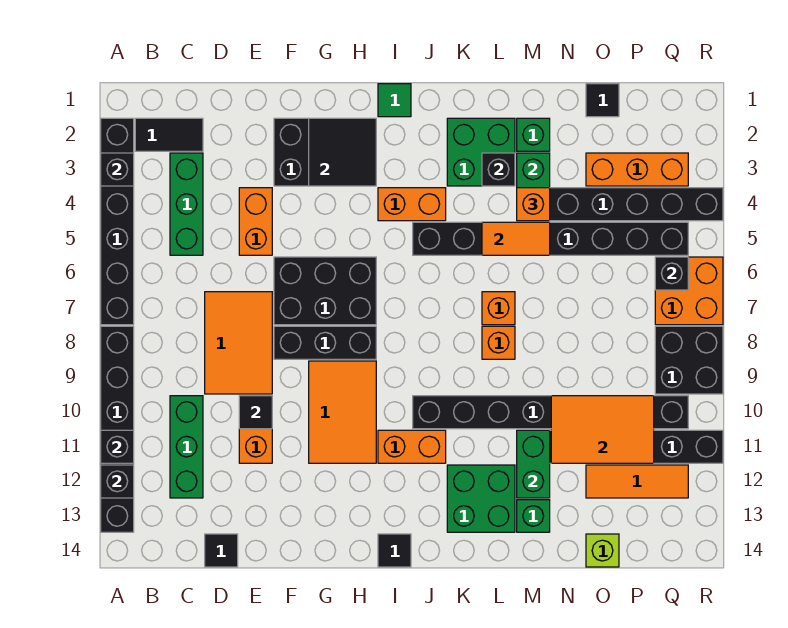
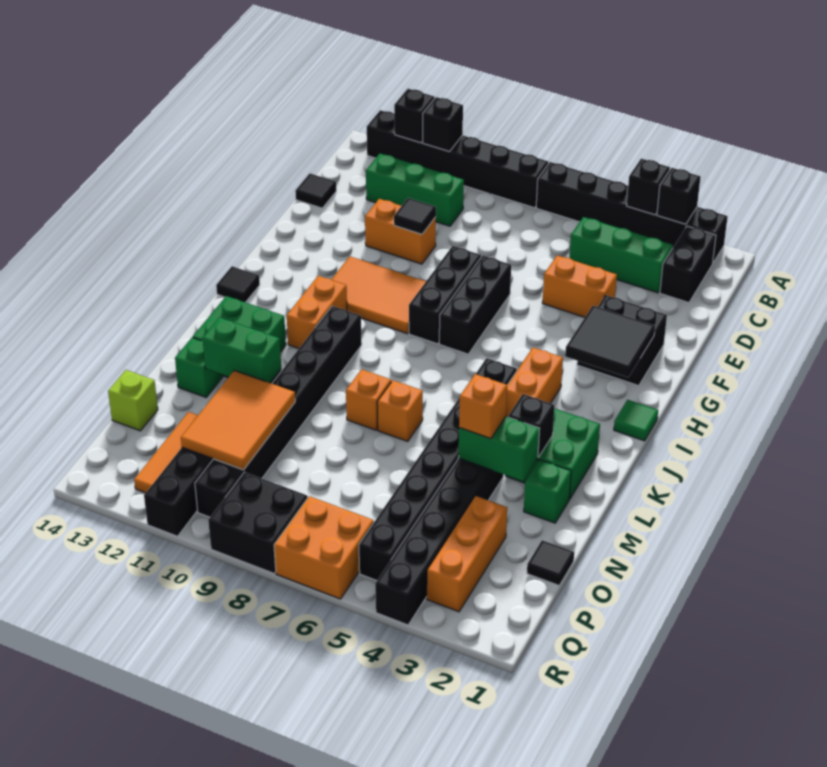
black tile B2:C2 level 1 -> black brick B2:C2 level 1
orange tile D7:E9 level 1 -> none
black brick F6:H7 level 1 -> black brick F7:H7 level 1
orange tile L5:M5 level 2 -> none
black brick Q6 level 2 -> black brick A4 level 2

